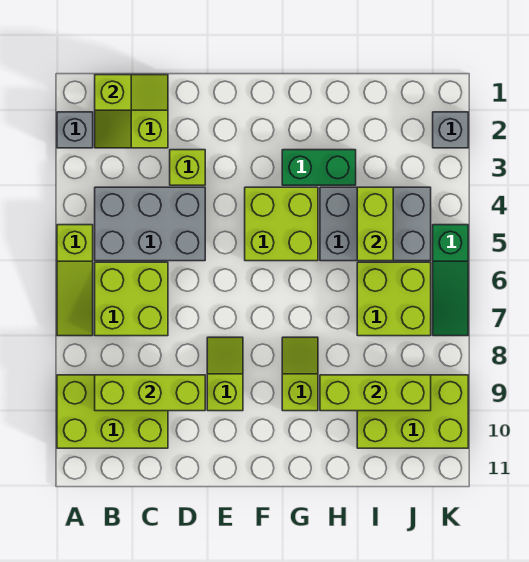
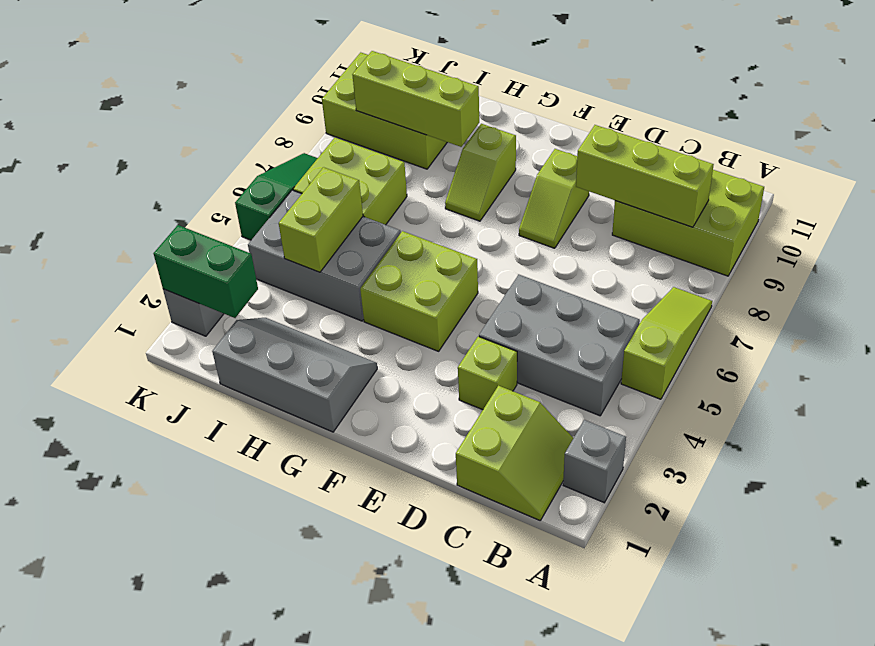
lime slope B1:C1 level 2 top B -> none
lime brick B6:C7 level 1 -> none
none -> grey slope G1:I2 level 1 top 1
green brick G3:H3 level 1 -> green brick J2:K2 level 2

